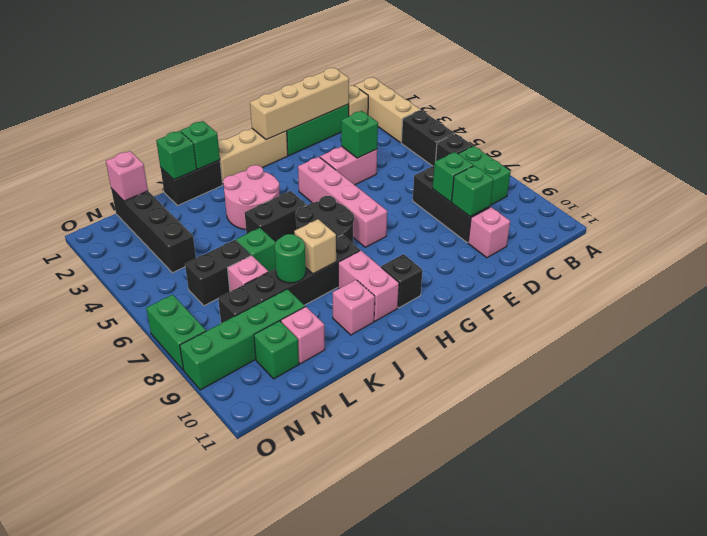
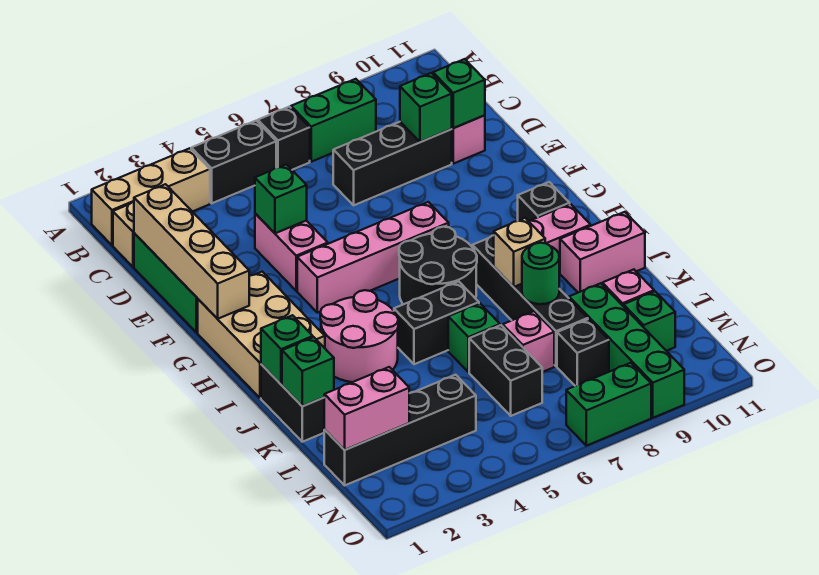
green brick D8 level 2 -> green brick D10 level 2
tan brick G1:I1 level 1 -> tan brick G1:I2 level 1
black brick I5:J5 level 1 -> black brick J5:J6 level 1
pink brick J10 level 1 -> pink brick J10:J11 level 1
pink brick M1 level 2 -> pink brick M1:M2 level 2

